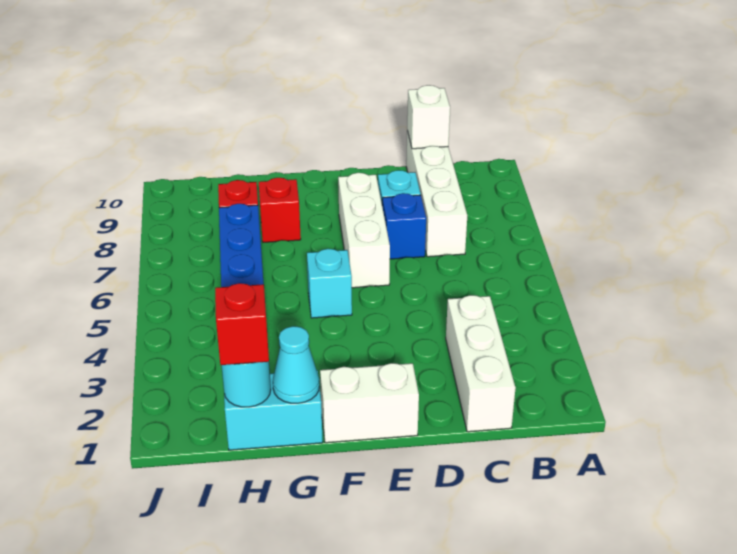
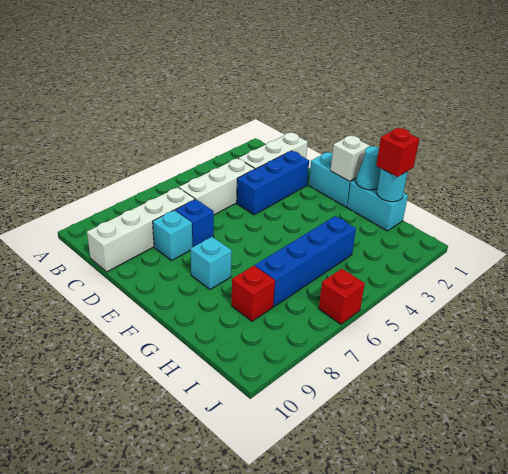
white brick C10 level 2 -> white brick F1 level 2
none -> blue brick D2:D4 level 1
white brick E1:F1 level 1 -> cyan brick E1:F1 level 1
white brick E6:E8 level 1 -> white brick C4:C6 level 1
cyan brick F5 level 1 -> cyan brick F8 level 1
red brick G8 level 1 -> red brick J6 level 1

